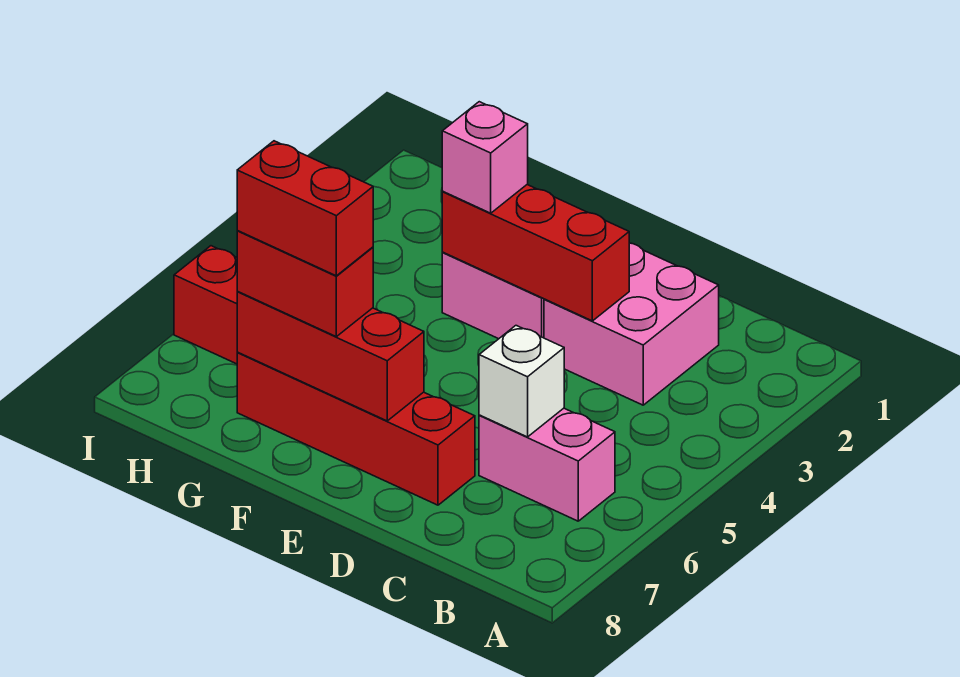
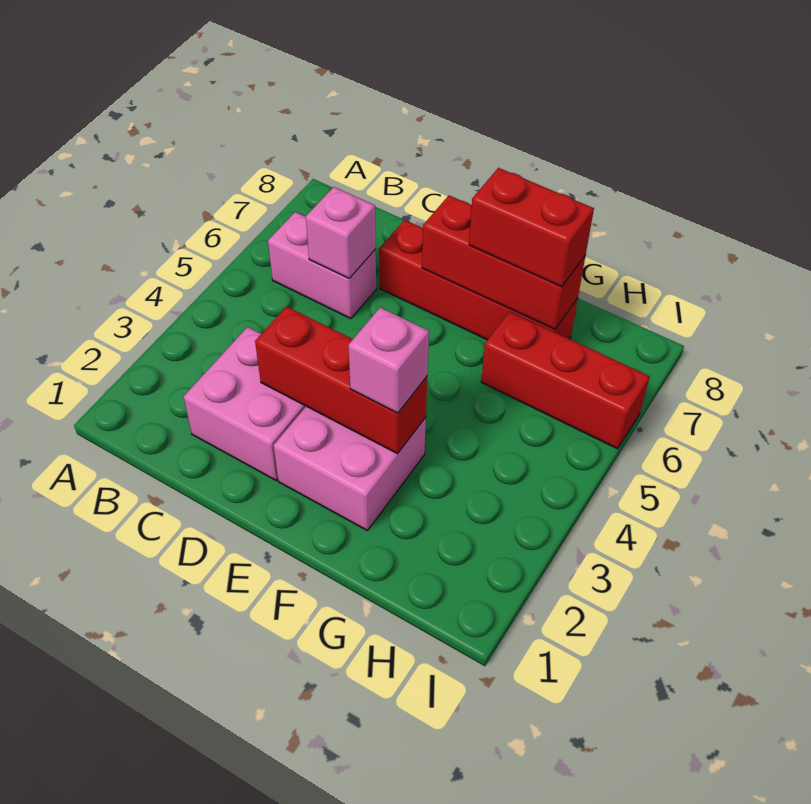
white brick C6 level 2 -> pink brick C6 level 2
red brick F7:G7 level 4 -> none

